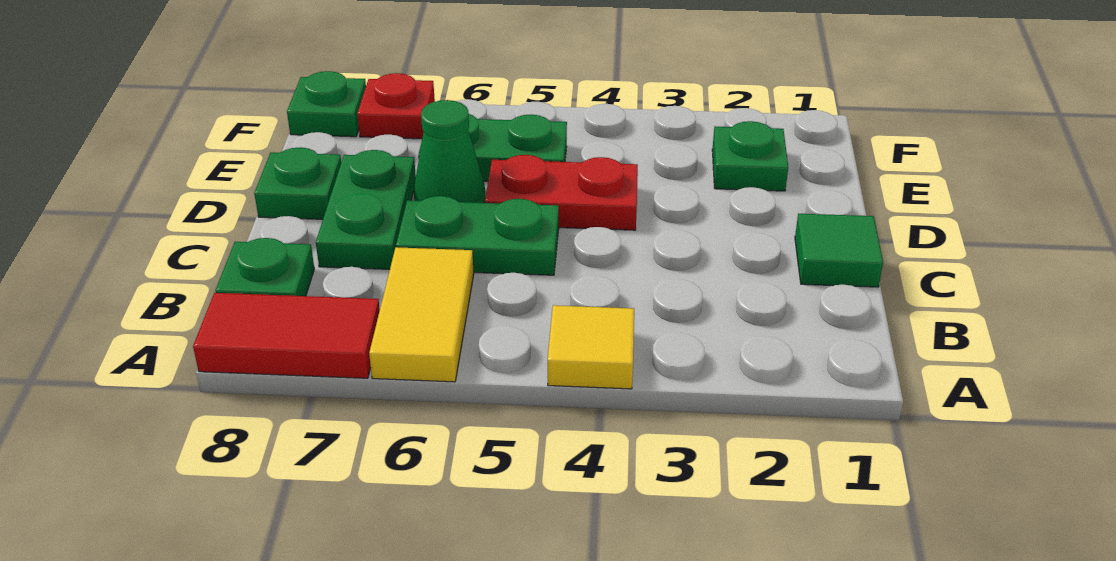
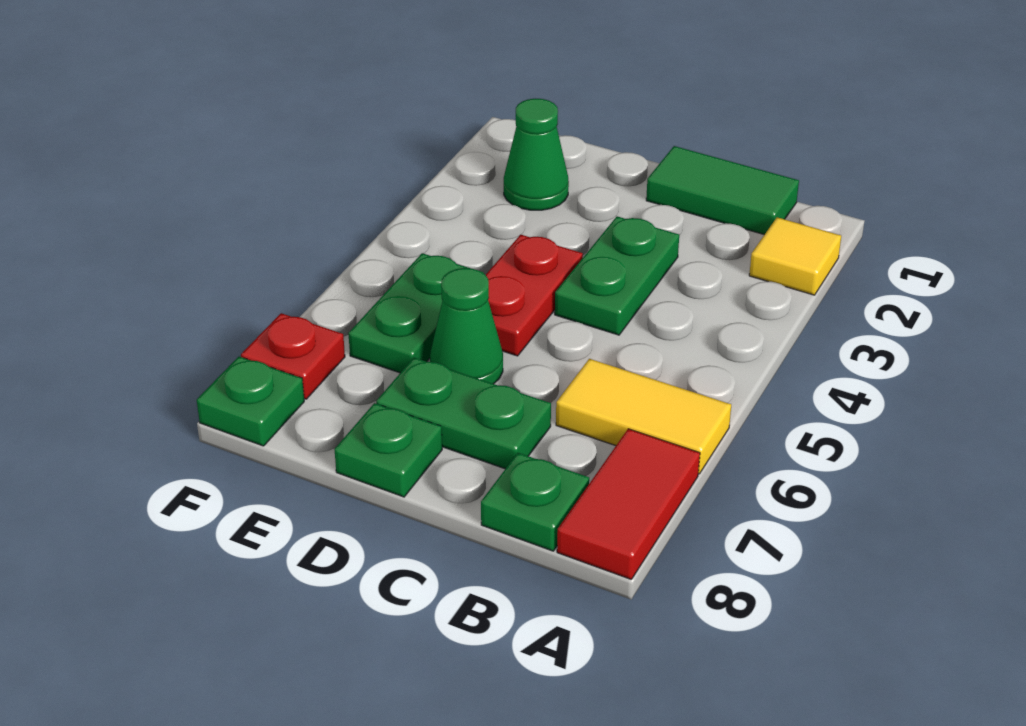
yellow tile A4 level 1 -> yellow tile A2 level 1
green tile C1 level 1 -> green tile B1:C1 level 1
green plate C5:C6 level 1 -> green plate C3:C4 level 1
green plate E2 level 1 -> green cone E2 level 1

